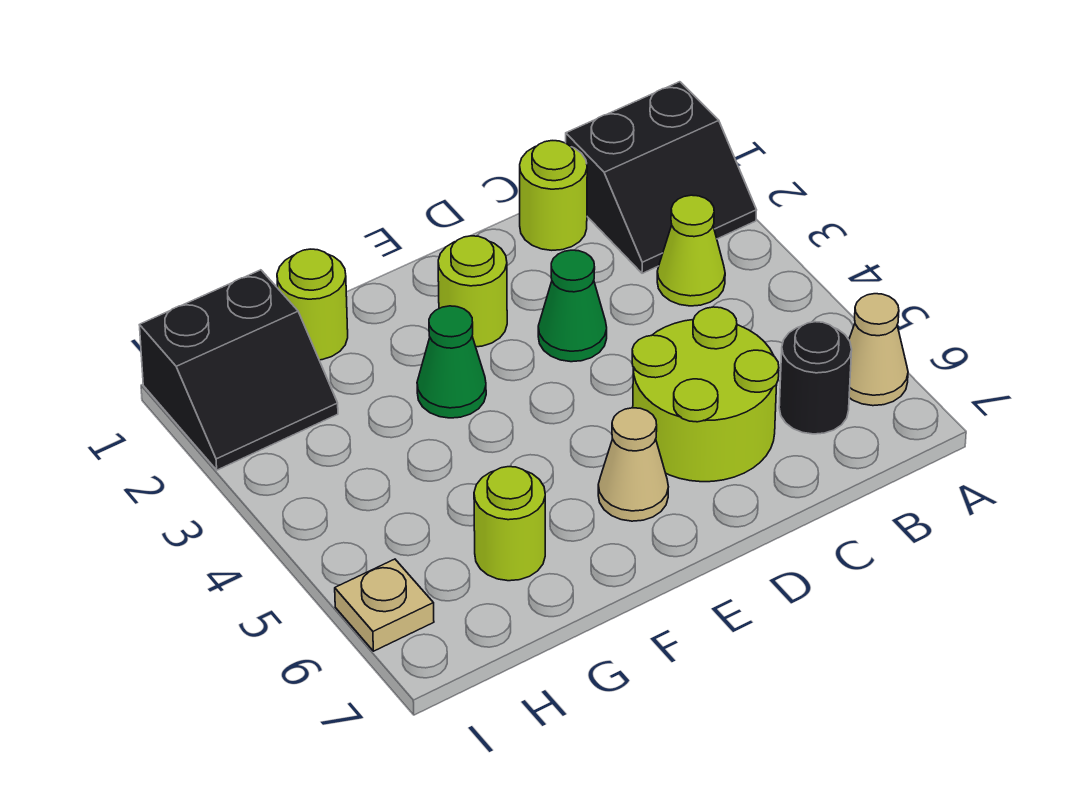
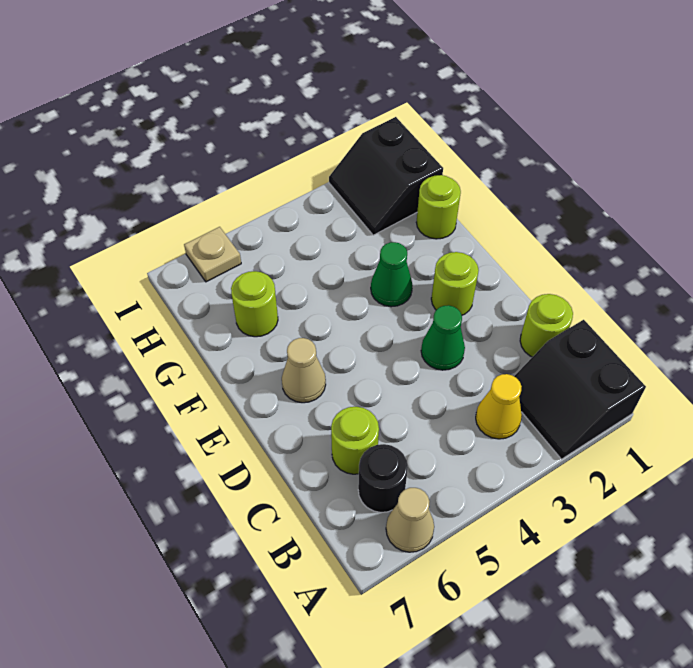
lime cone B3 level 1 -> yellow cone B3 level 1
lime round brick C5:D6 level 1 -> lime round brick C6 level 1

